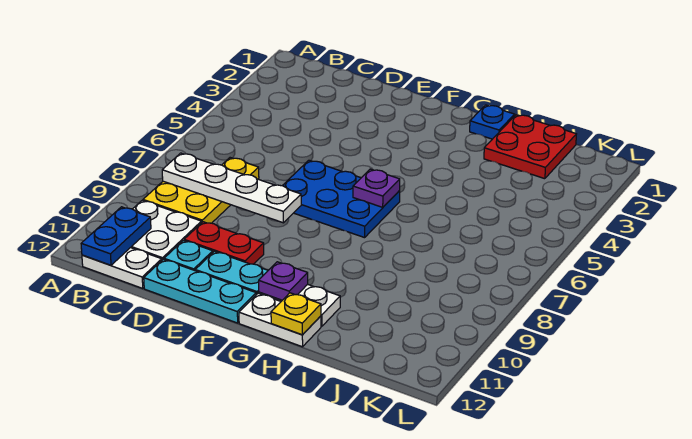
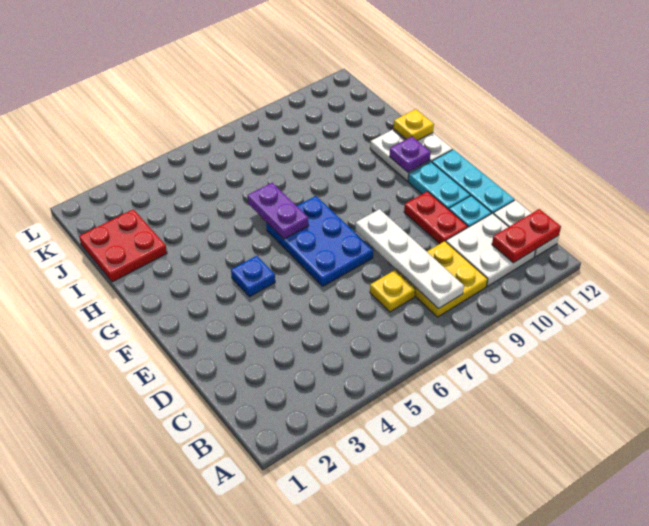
blue plate B11:B12 level 2 -> red plate B11:B12 level 2
purple plate G6 level 2 -> purple plate G6:H6 level 2
blue plate H1 level 1 -> blue plate F4 level 1

